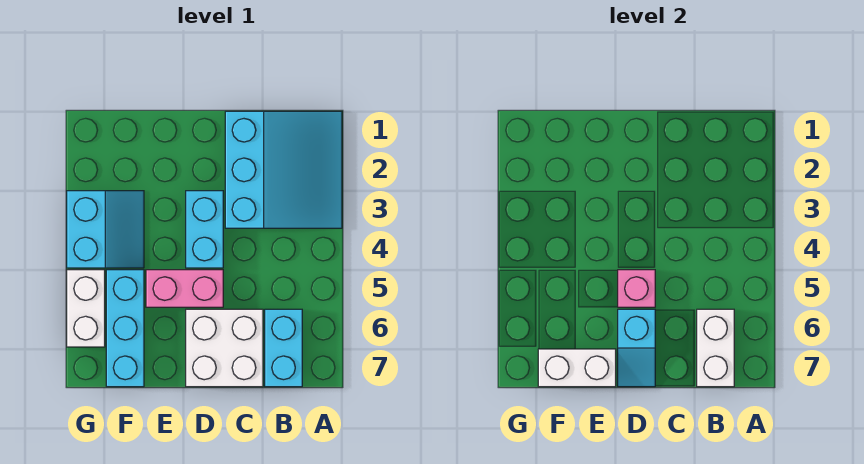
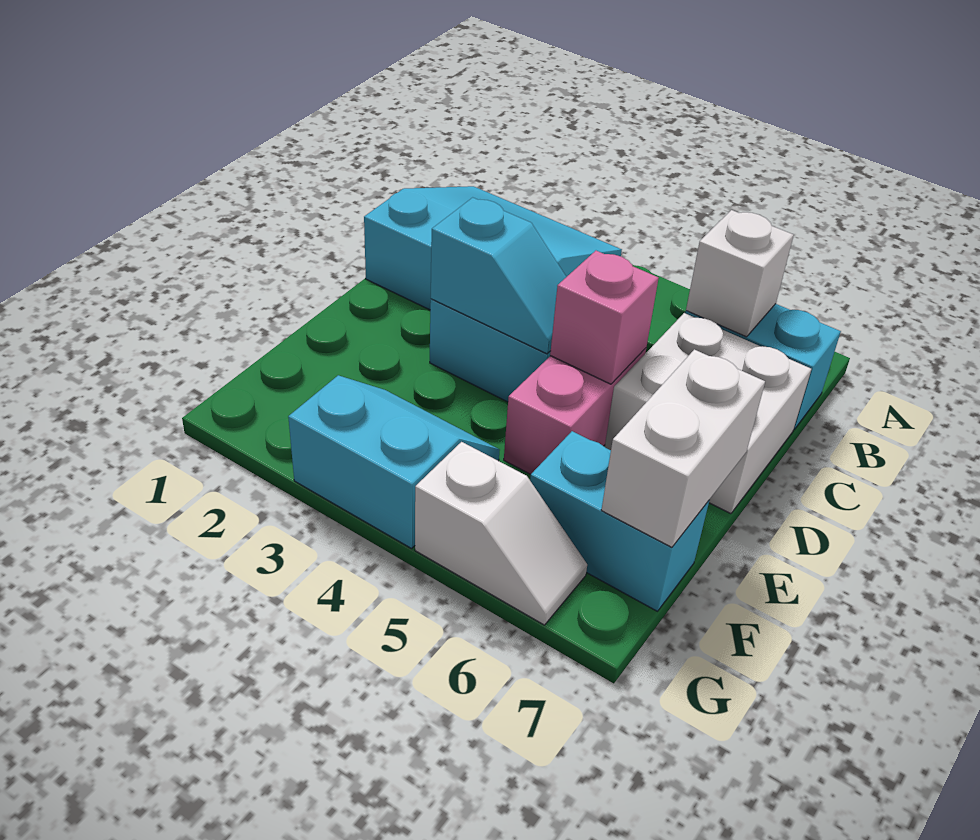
white brick B6:B7 level 2 -> white brick B6 level 2
cyan slope D6:D7 level 2 top 6 -> cyan slope D3:D4 level 2 top 3
cyan brick F5:F7 level 1 -> cyan brick F6:F7 level 1
white brick G5:G6 level 1 -> white slope G5:G6 level 1 top 5

